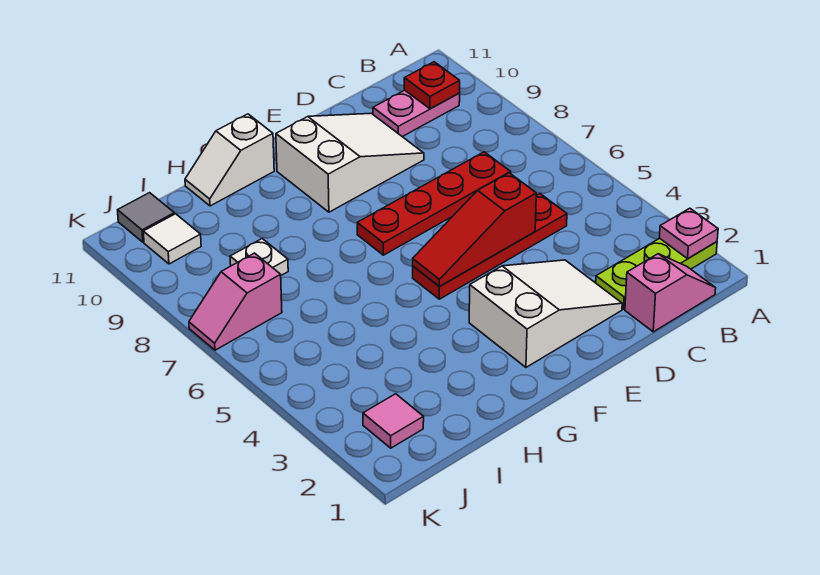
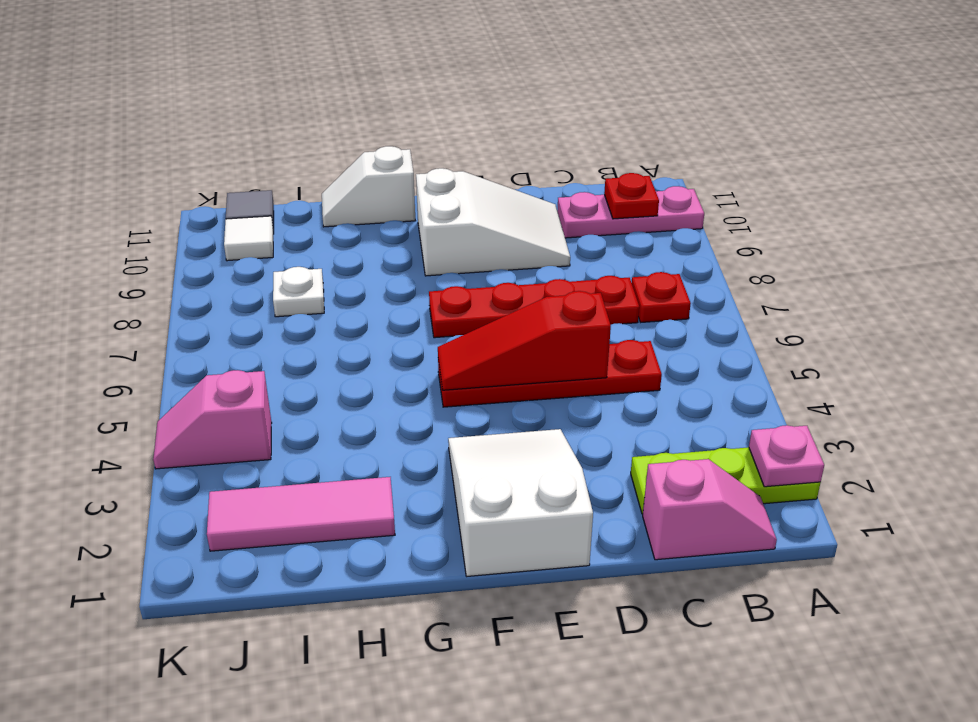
none -> red plate B7 level 1
pink plate B10:C10 level 1 -> pink plate A10:C10 level 1
white slope D2:F3 level 1 top F -> white slope E1:F3 level 1 top 1
pink tile J2 level 1 -> pink tile H2:J2 level 1
pink slope J7:K7 level 1 top J -> pink slope J4:K4 level 1 top J

